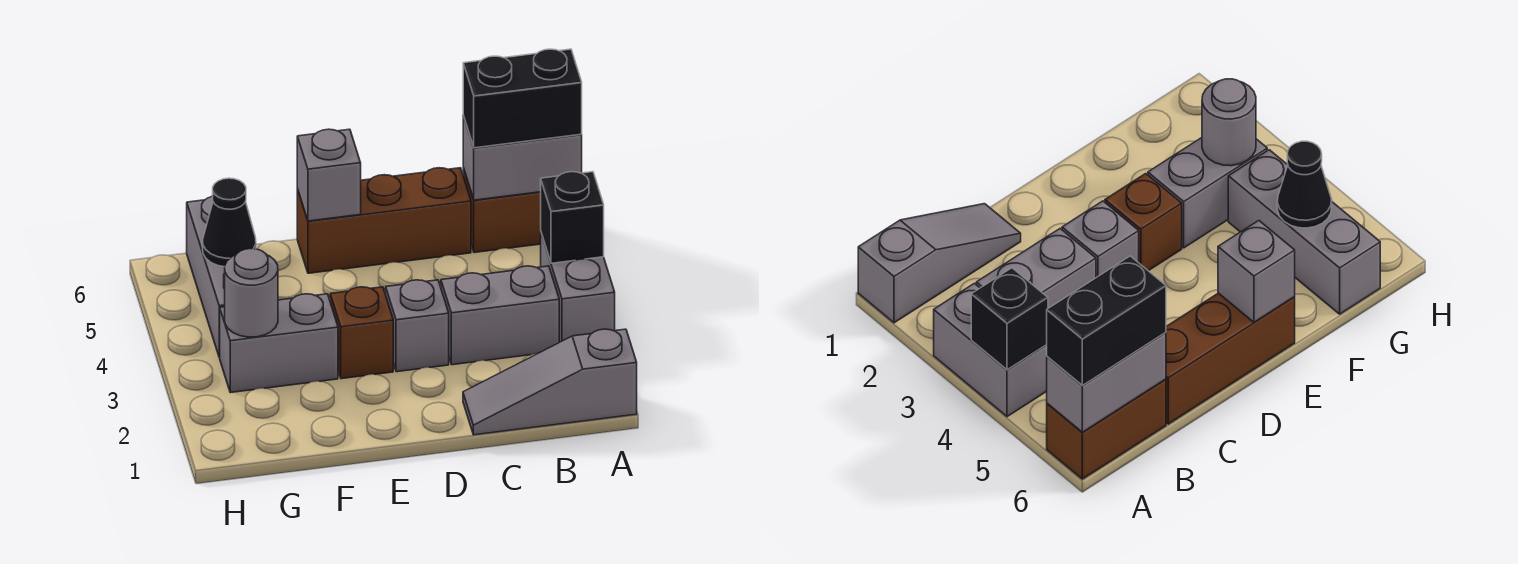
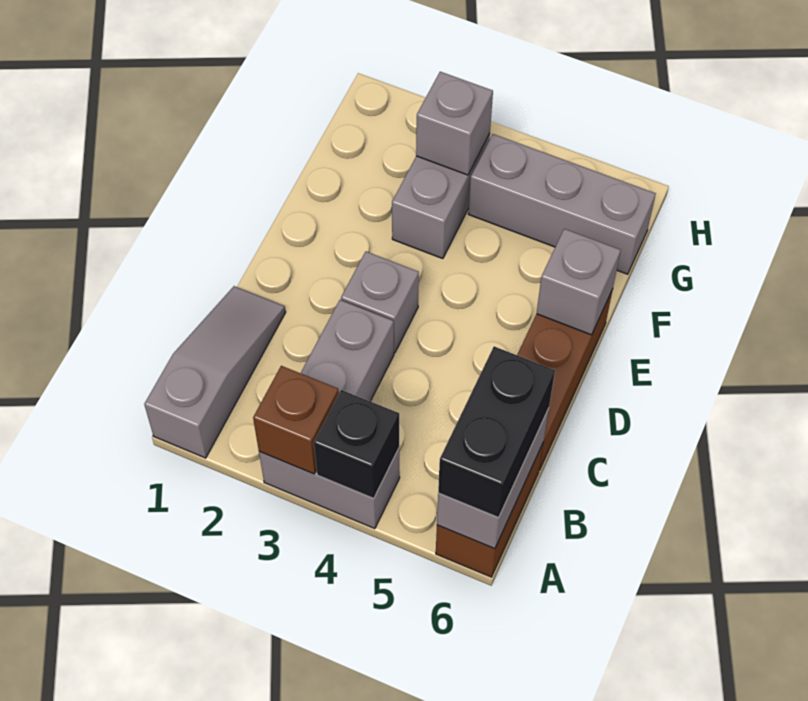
brown brick E3 level 1 -> brown brick A3 level 2
grey round brick G3 level 2 -> grey brick G3 level 2
black cone G5 level 2 -> none

